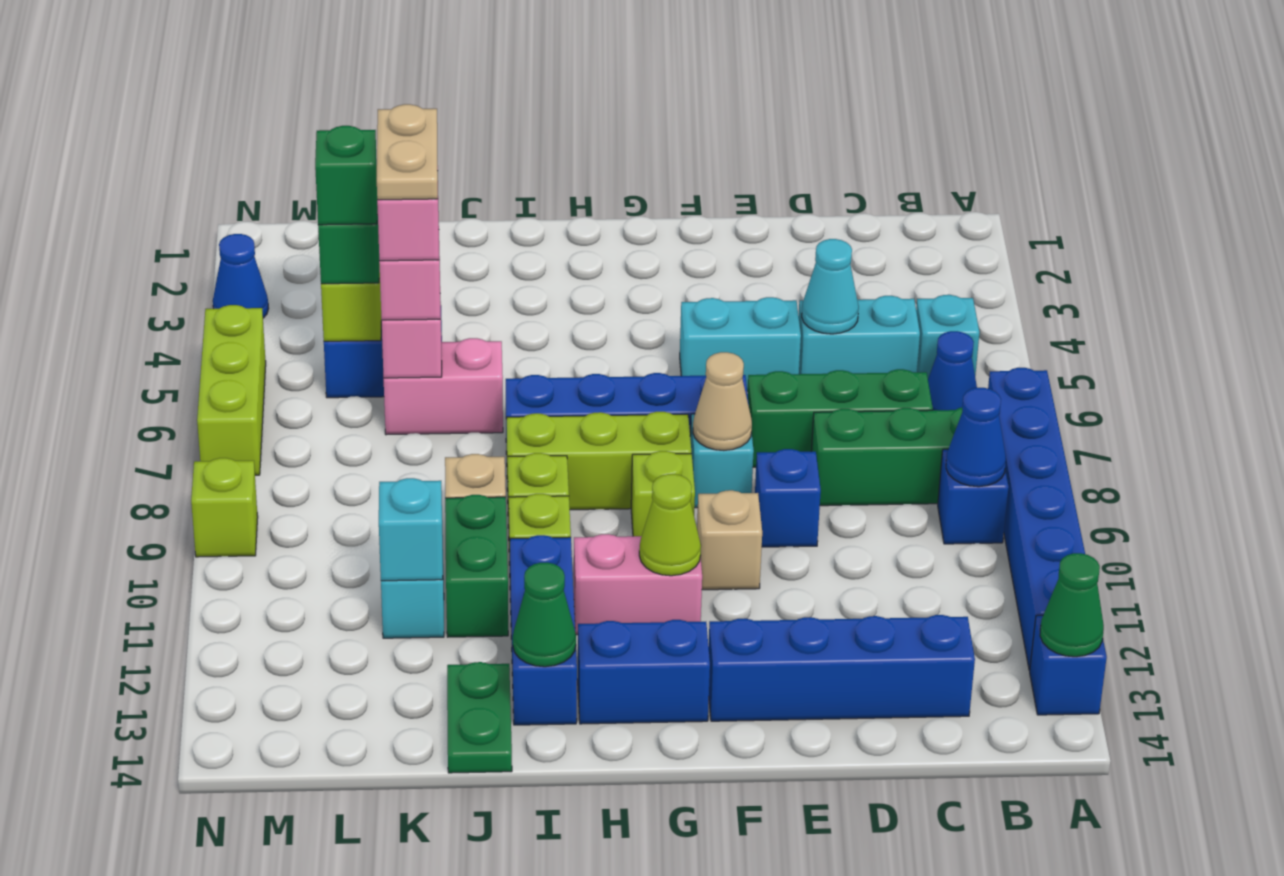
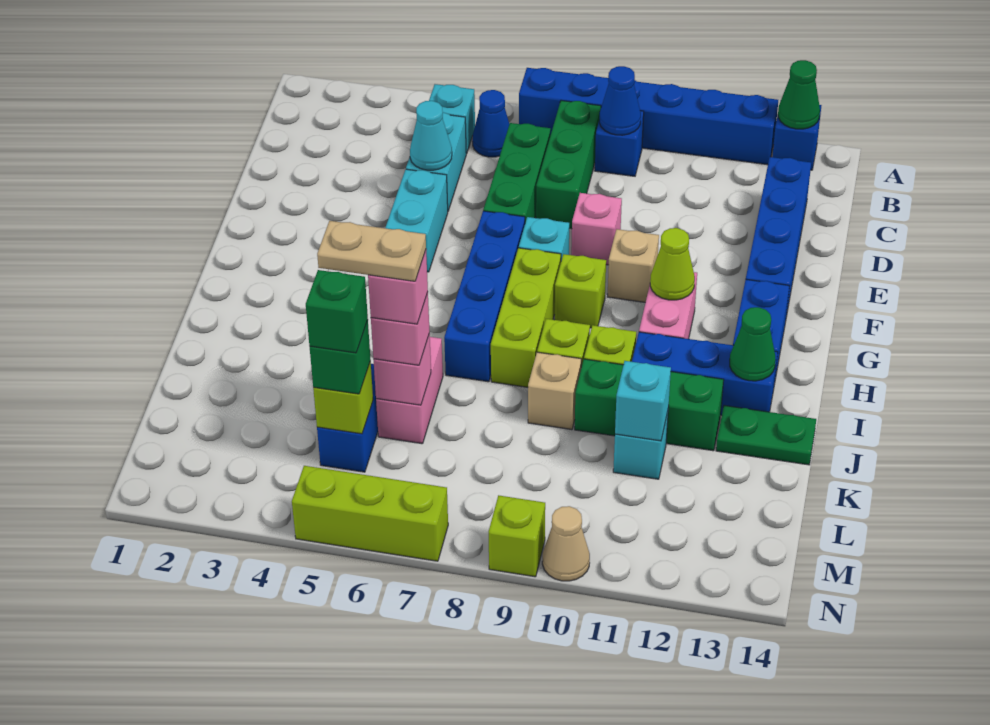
blue brick E9 level 1 -> pink brick E9 level 1
tan cone F8 level 2 -> tan cone N10 level 1
green brick J10:J11 level 1 -> green brick J10:J12 level 1
blue cone N3 level 1 -> none

